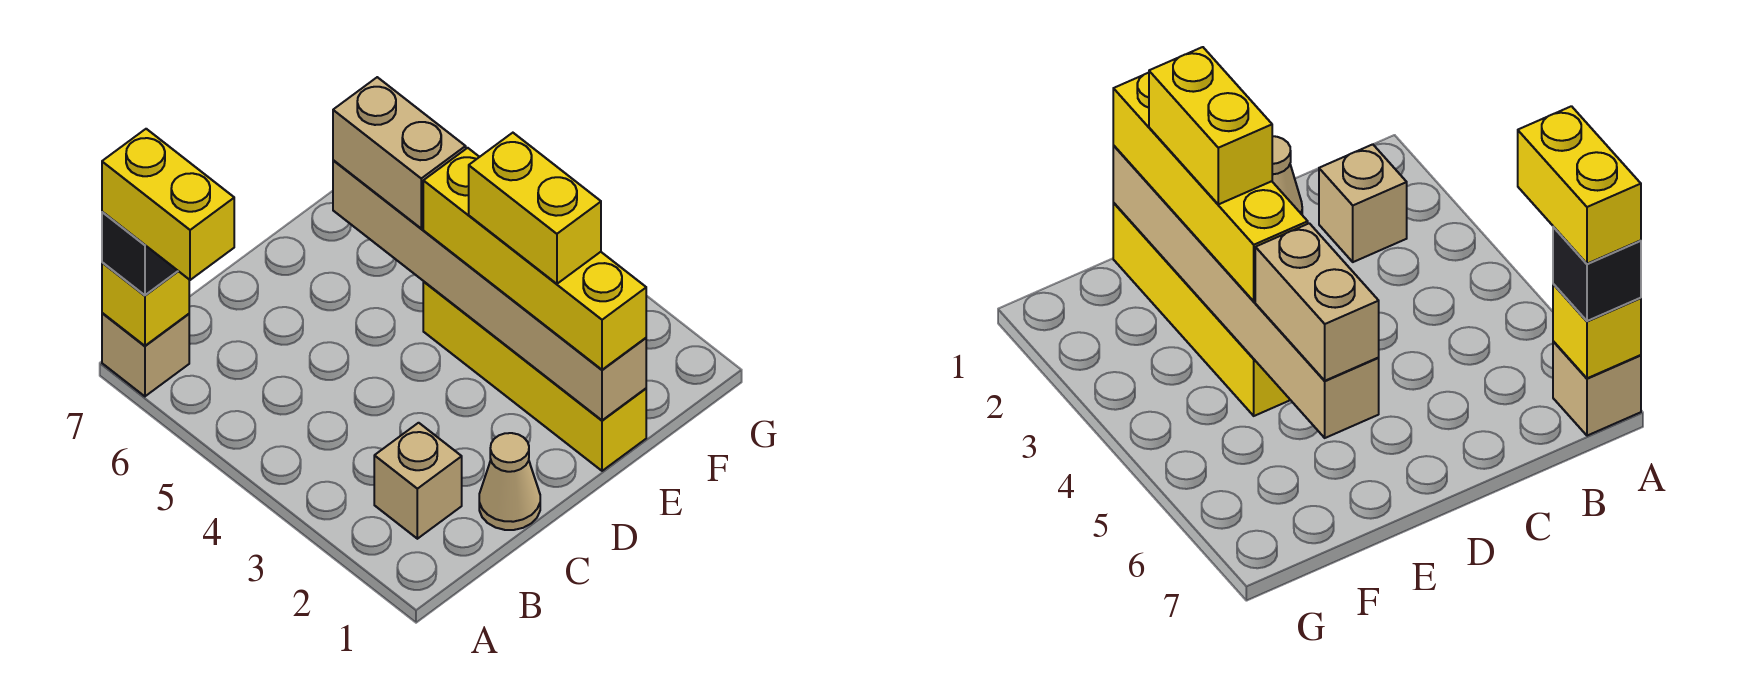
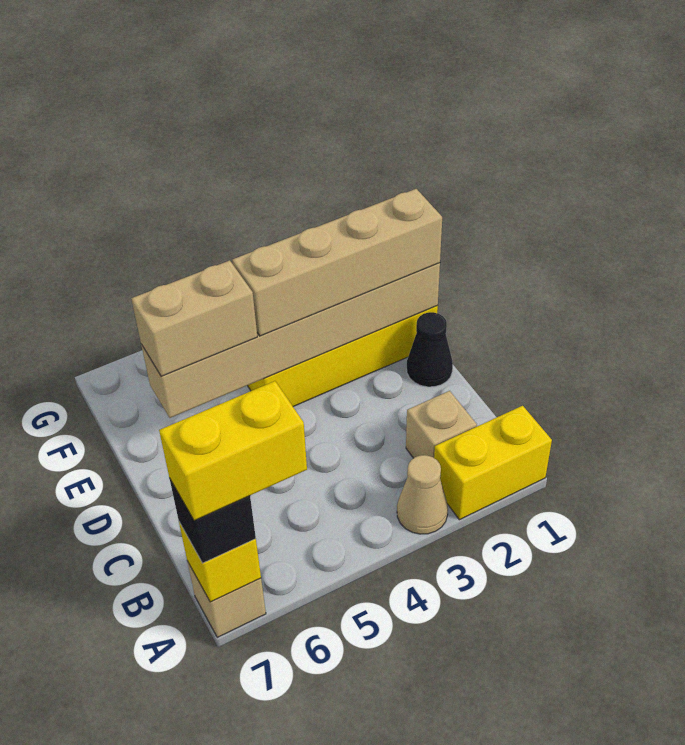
tan cone C1 level 1 -> tan cone A3 level 1
none -> black cone D1 level 1
yellow brick E1:E4 level 3 -> tan brick E1:E4 level 3
yellow brick E2:E3 level 4 -> yellow brick A1:A2 level 1

